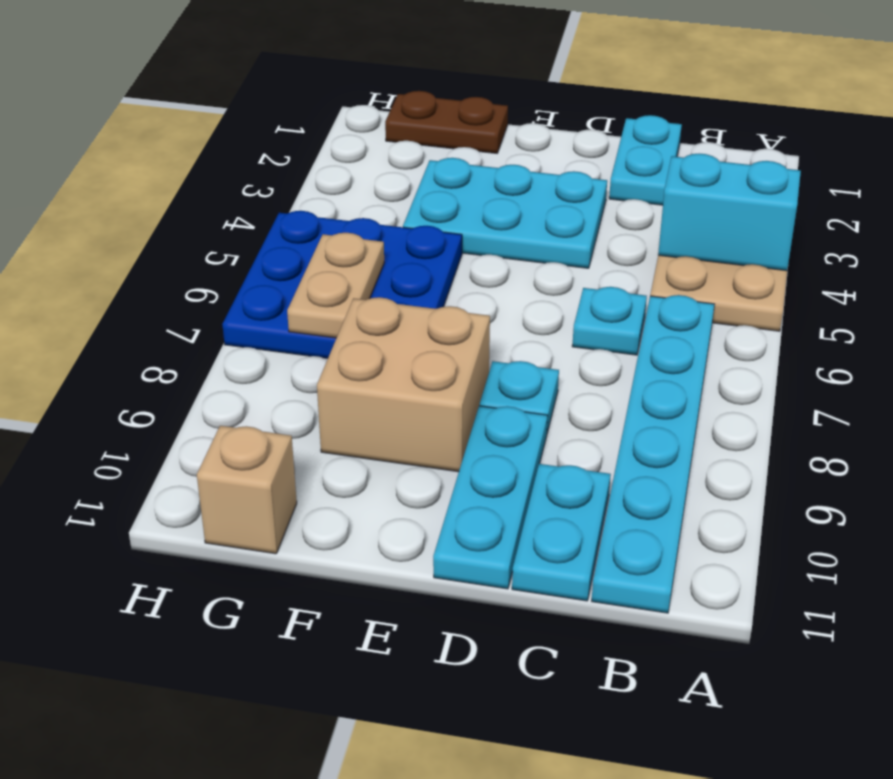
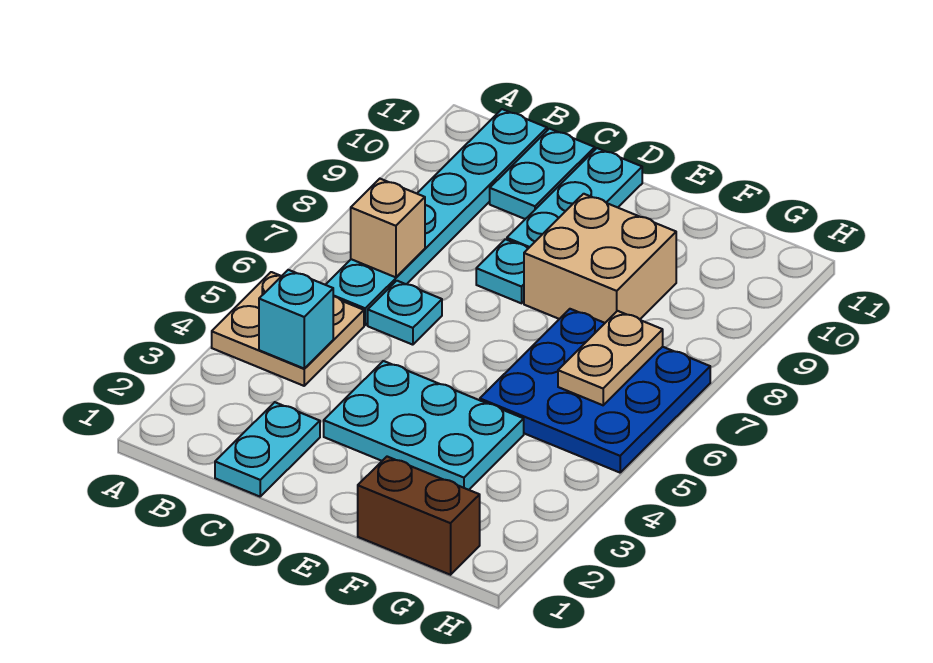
cyan brick A4:B4 level 2 -> cyan brick B4 level 2
brown plate F1:G1 level 1 -> brown brick F1:G1 level 1
tan brick G11 level 1 -> tan brick B7 level 2

